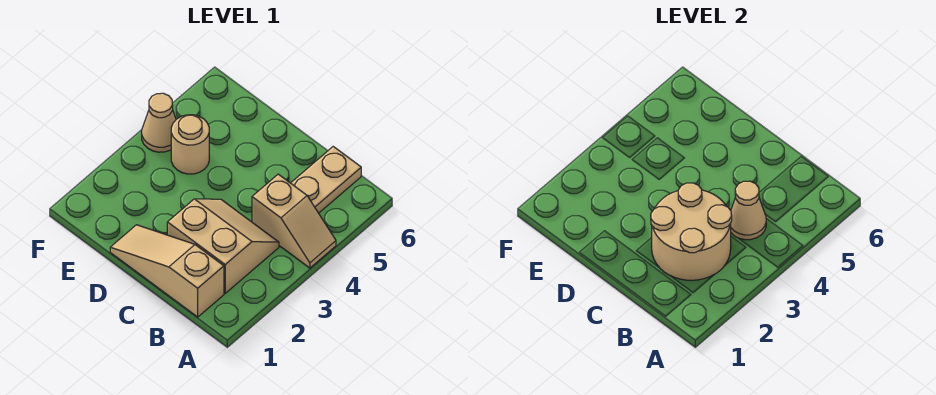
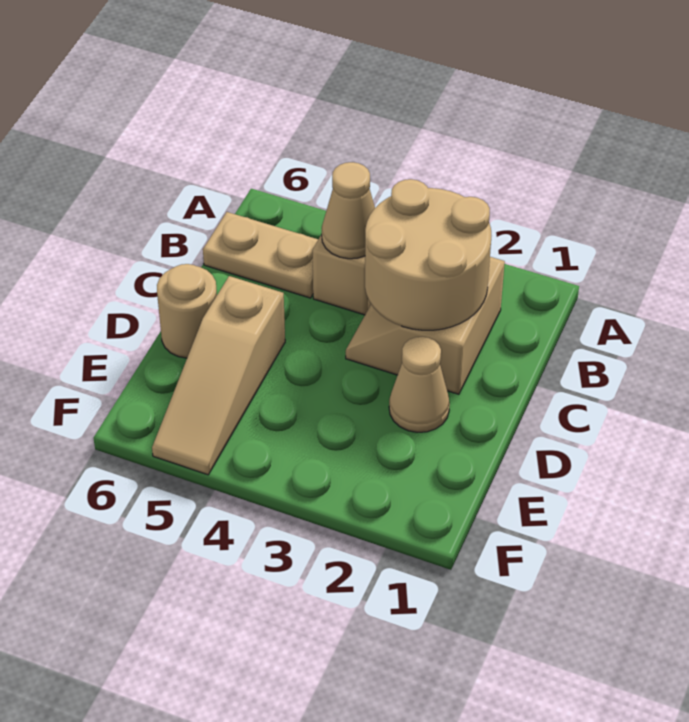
tan slope B1:D1 level 1 top B -> tan slope D5:F5 level 1 top D
tan round brick E4 level 1 -> tan round brick D6 level 1
tan cone F4 level 1 -> tan cone D2 level 1

